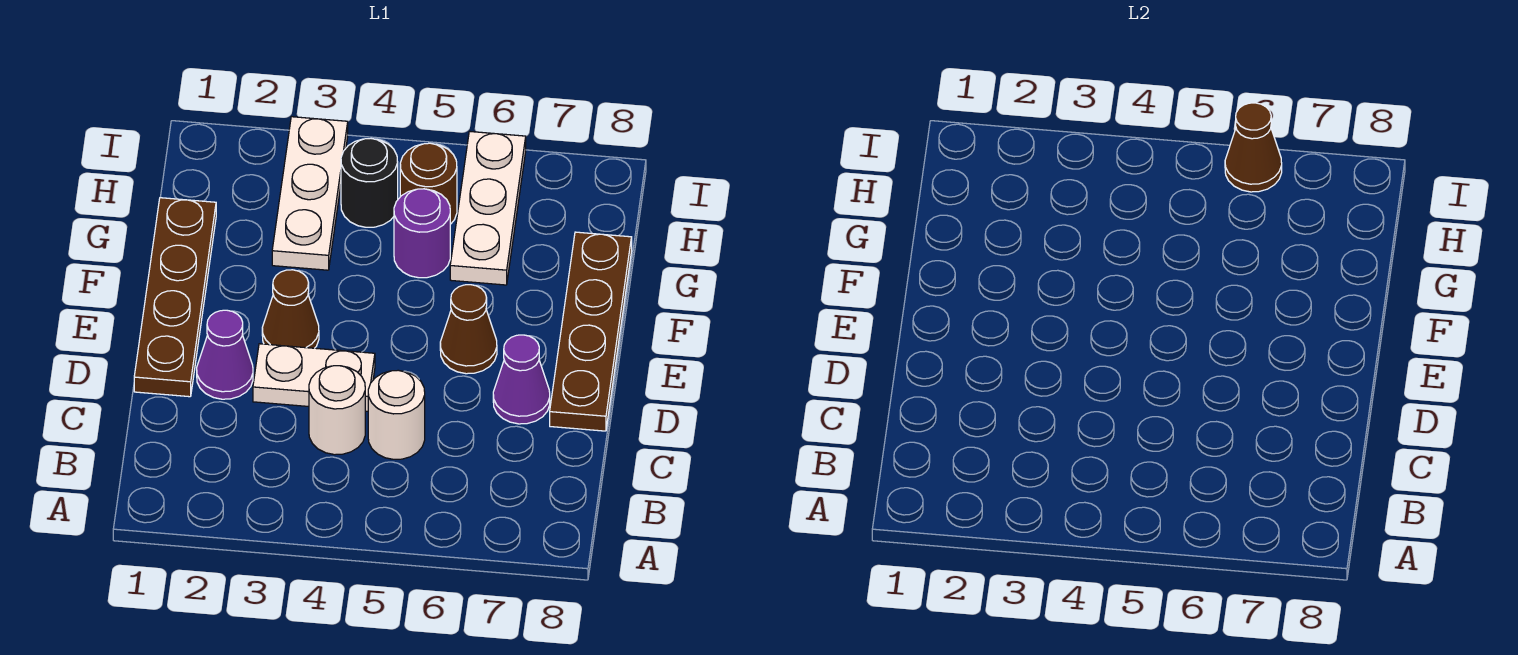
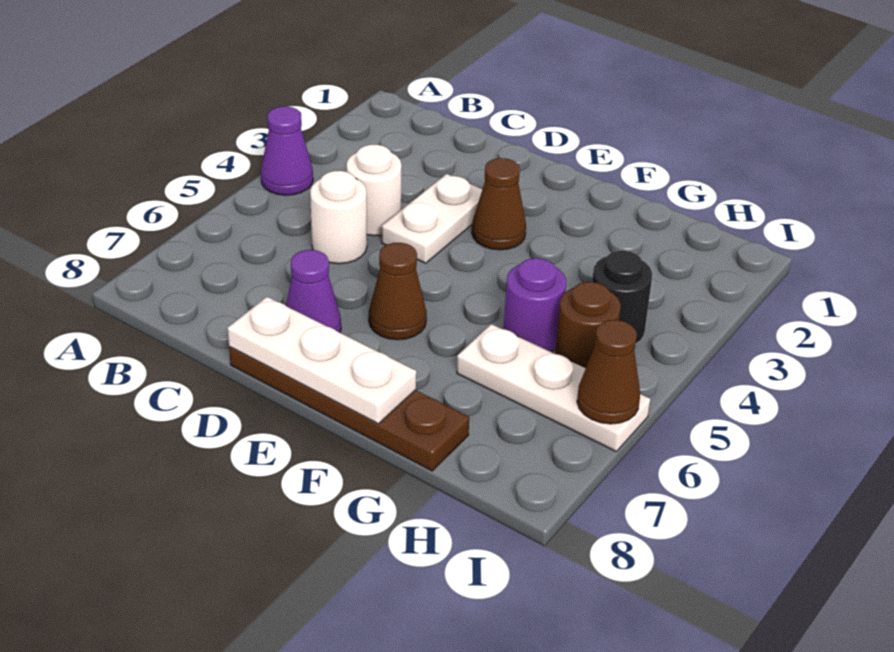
brown plate D1:G1 level 1 -> none
purple cone D2 level 1 -> purple cone A4 level 1
white plate G3:I3 level 1 -> white plate D8:F8 level 2

